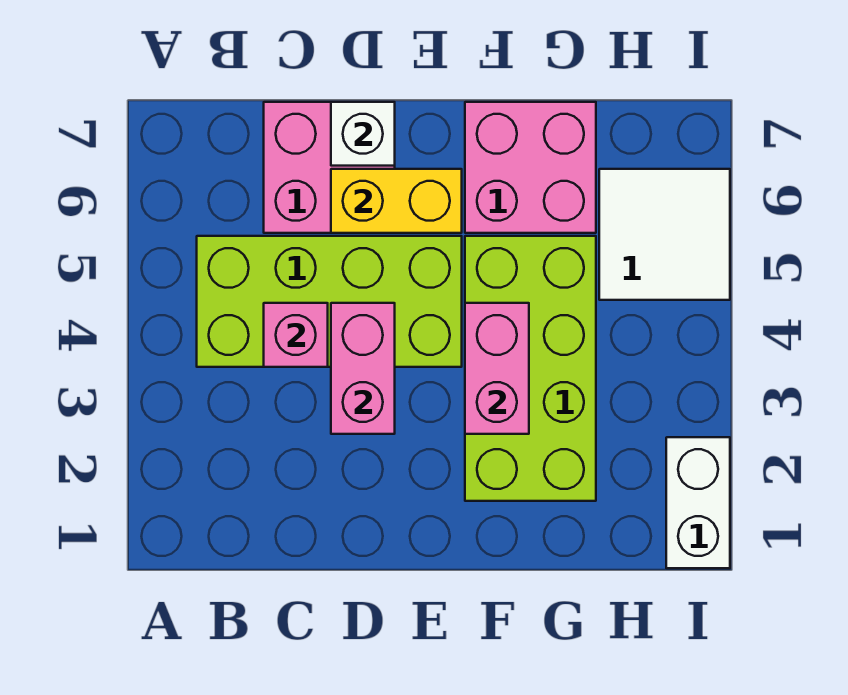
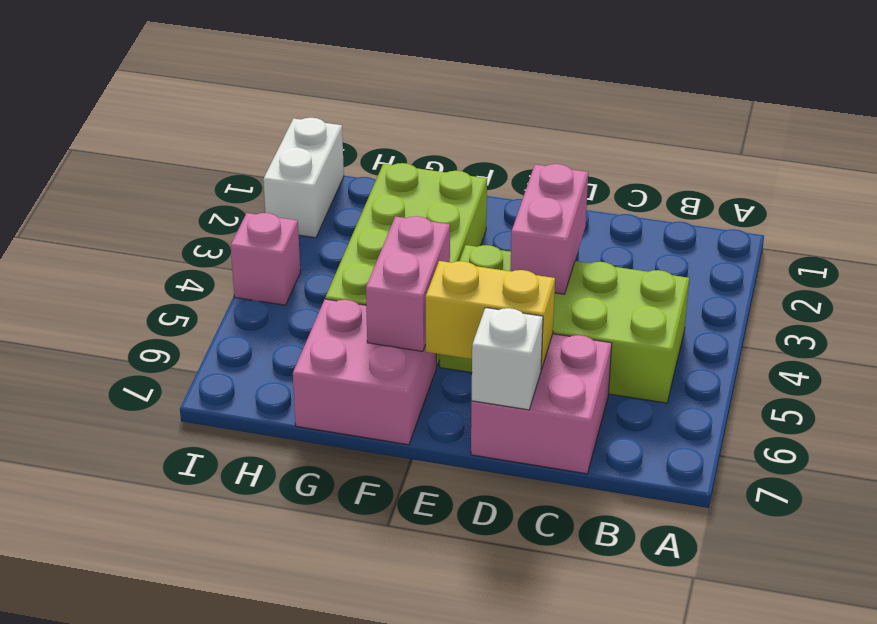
pink brick C4 level 2 -> pink brick I4 level 1
pink brick F3:F4 level 2 -> pink brick F5:F6 level 2
white tile H5:I6 level 1 -> none

